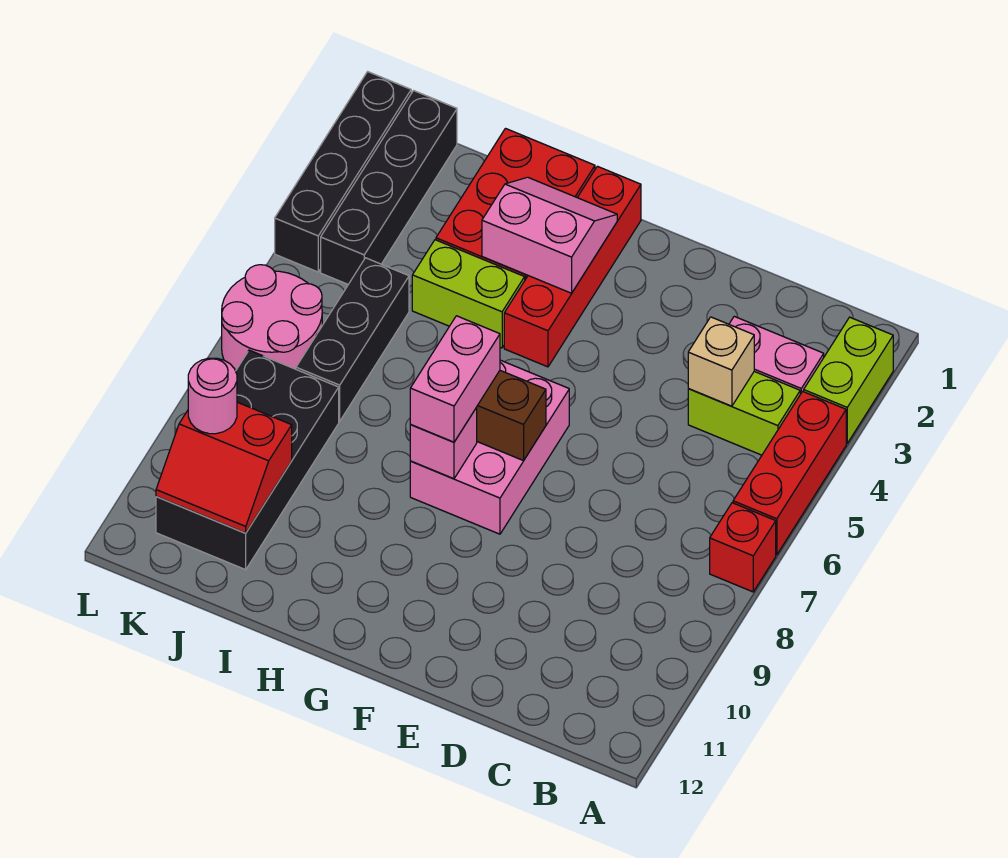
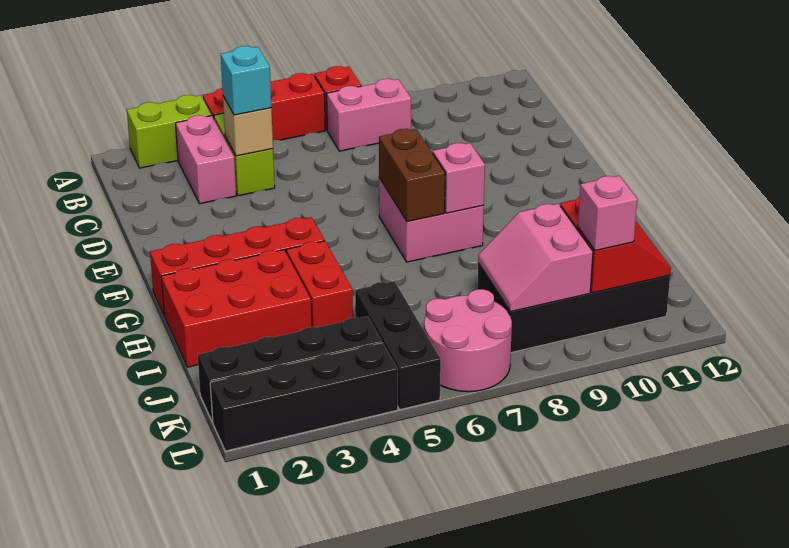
none -> cyan brick C4 level 3
pink brick F6:G8 level 1 -> pink brick F7:G8 level 1
pink slope G2:H3 level 2 top 3 -> pink slope J8:K9 level 2 top 9
pink brick G7:G8 level 3 -> pink brick B7:B8 level 1
lime brick H4:I4 level 1 -> red brick H4:I4 level 1
black brick J5:J7 level 1 -> black brick J5:L5 level 1
pink round brick K10 level 3 -> pink brick K10 level 3

